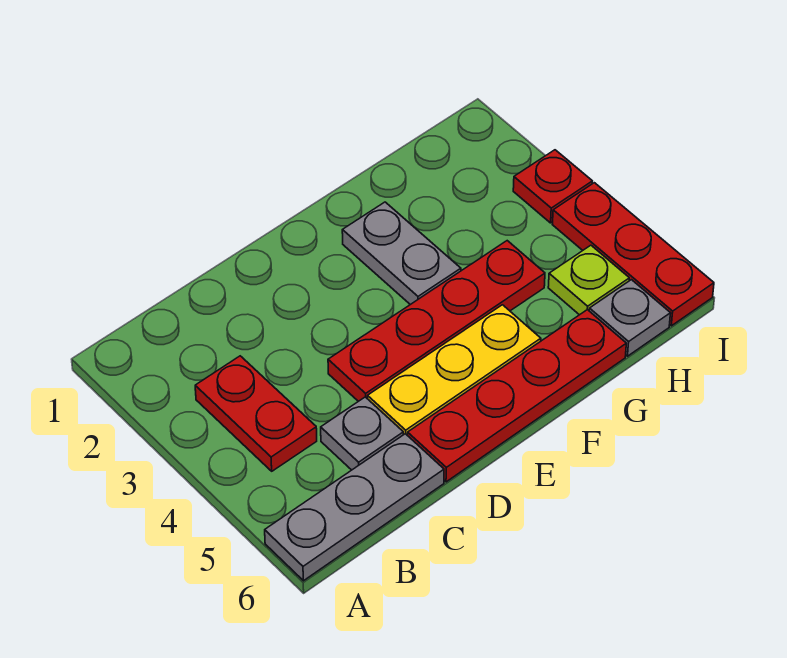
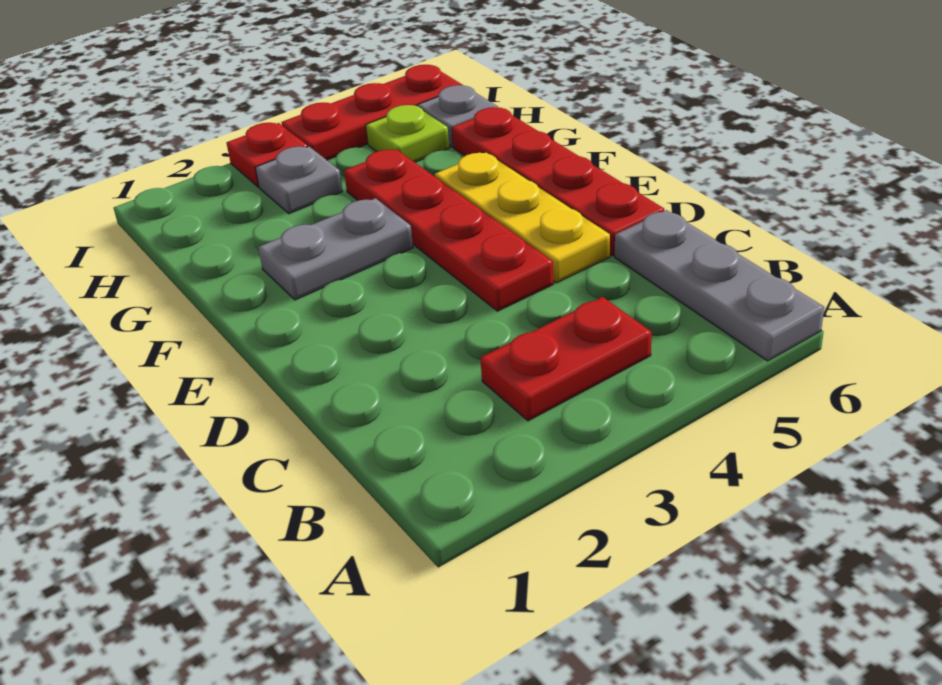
grey plate C5 level 1 -> grey plate H3 level 1

